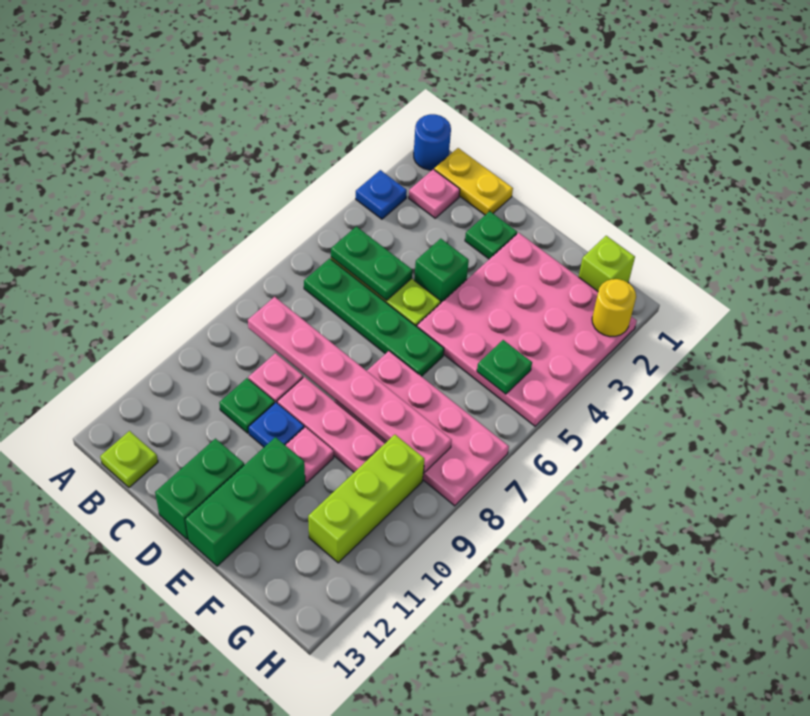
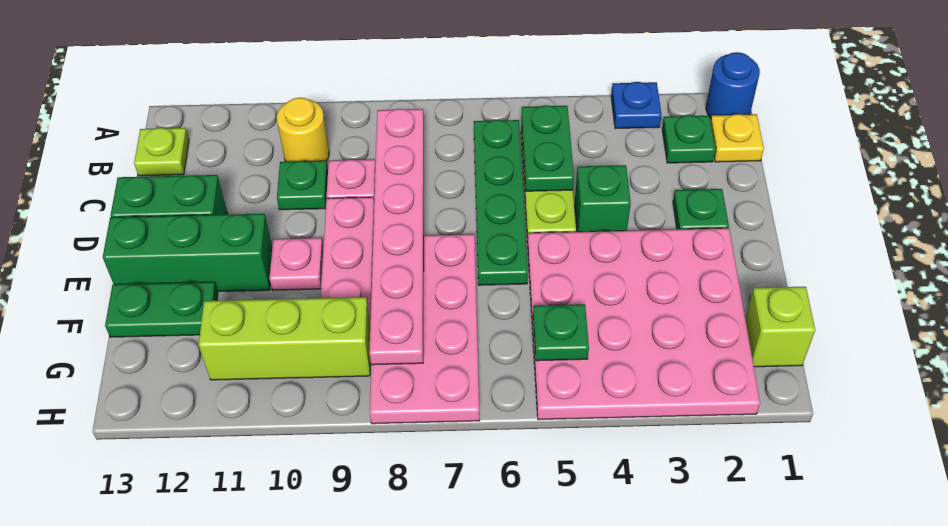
yellow plate B1:C1 level 1 -> yellow plate B1 level 1
pink plate B2 level 1 -> green plate B2 level 1
blue plate D10 level 1 -> none
none -> green plate F12:F13 level 1
yellow round brick H2 level 2 -> yellow round brick B10 level 1

